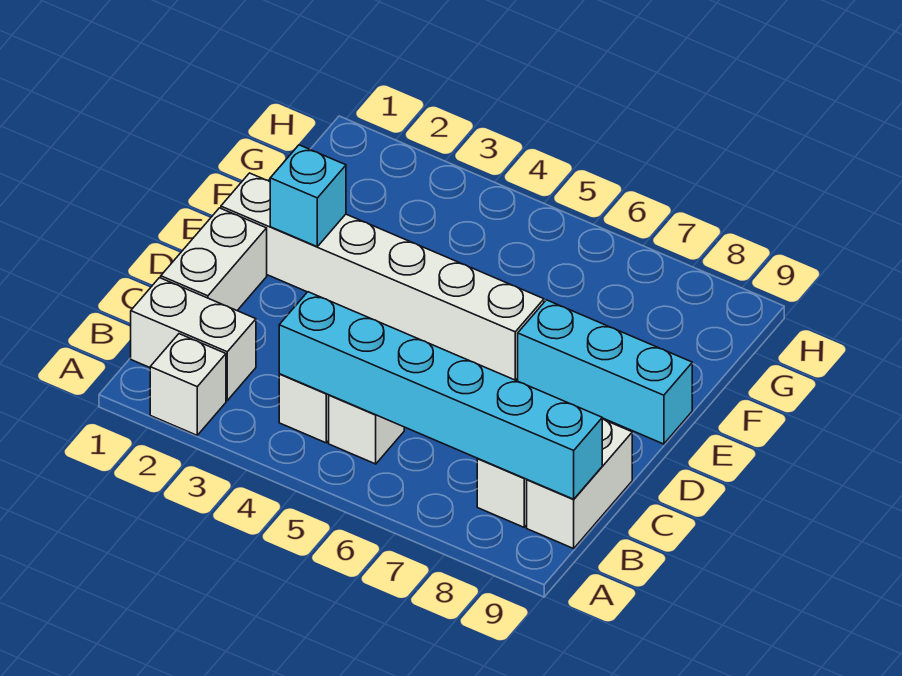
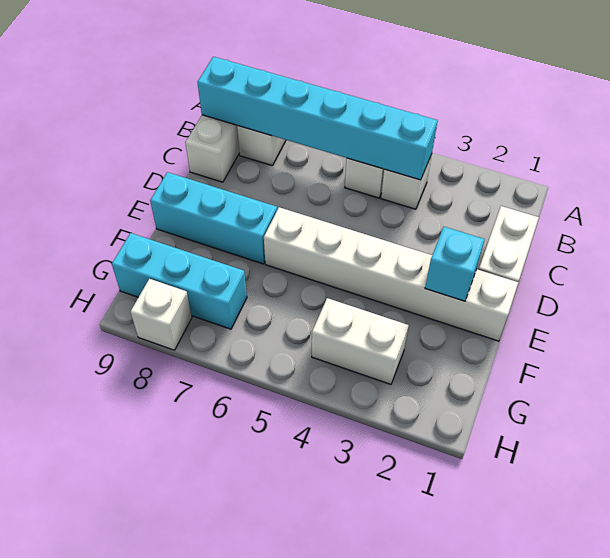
white brick A2 level 1 -> white brick H8 level 1
white brick B1:B2 level 1 -> white brick G3:G4 level 1
none -> cyan brick G7:G9 level 1

